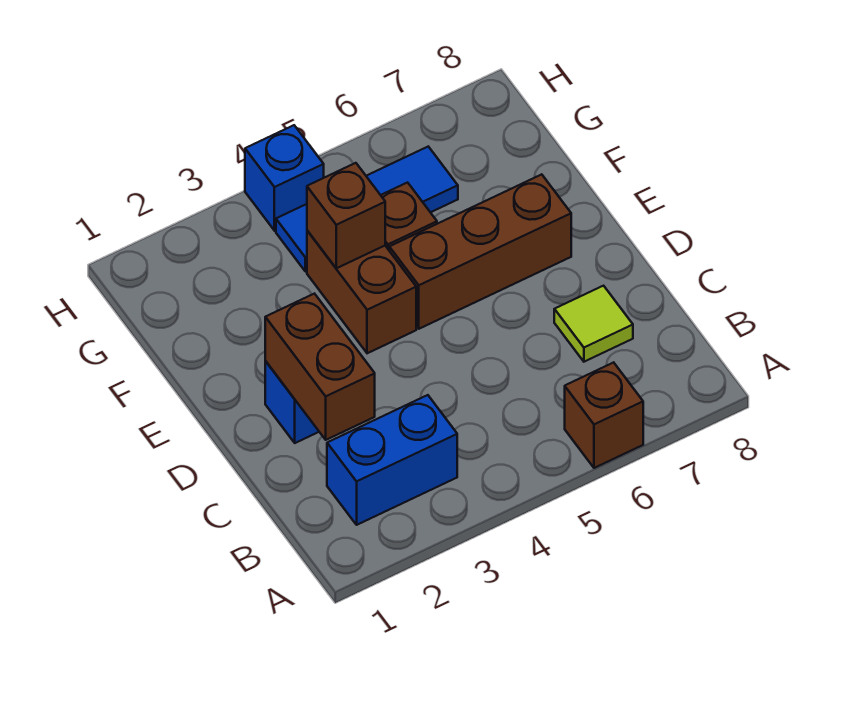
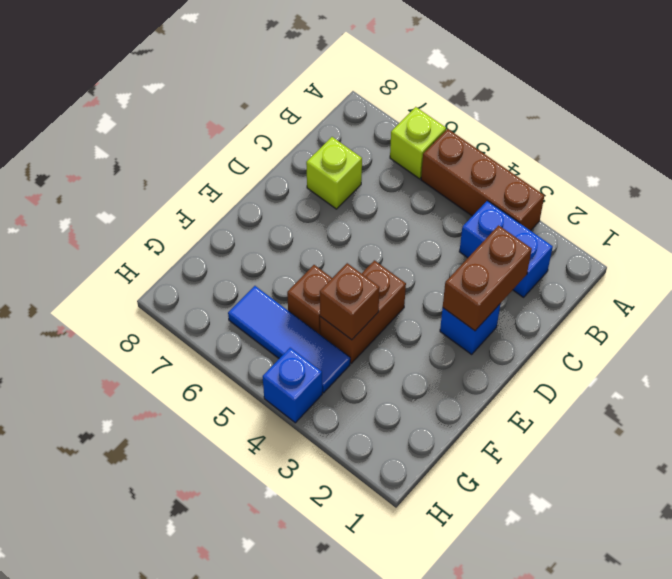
brown brick A6 level 1 -> lime brick A6 level 1
lime tile C7 level 1 -> lime brick C7 level 1
brown brick E5:E7 level 1 -> brown brick A3:A5 level 1

